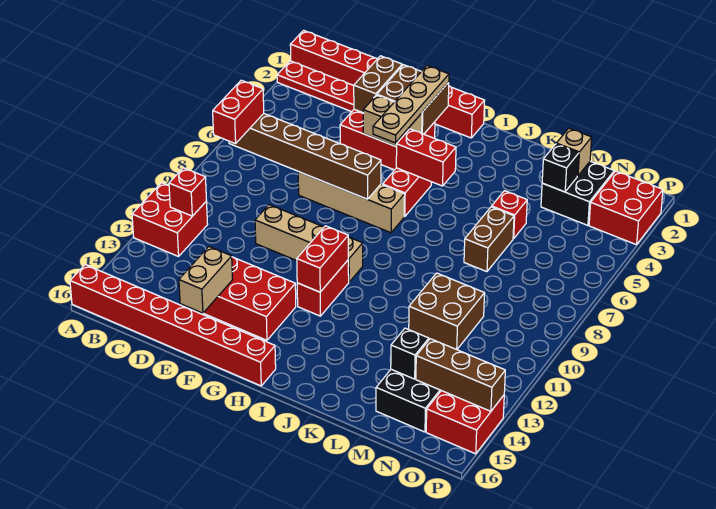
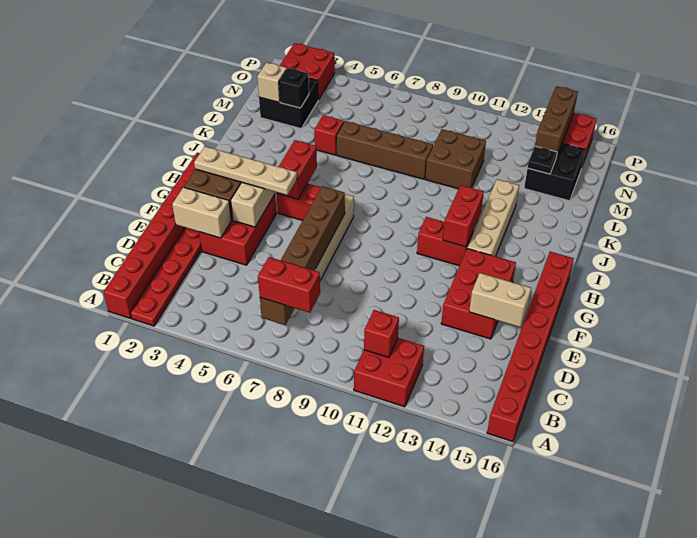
brown brick E2:E3 level 2 -> tan brick E2:E3 level 2
tan brick E10:H10 level 1 -> tan brick H13:K13 level 1
red brick H11:H12 level 2 -> red brick H12:I12 level 2
brown brick L6:L7 level 1 -> brown brick L6:L9 level 1
black brick M14 level 2 -> black plate M14 level 2

